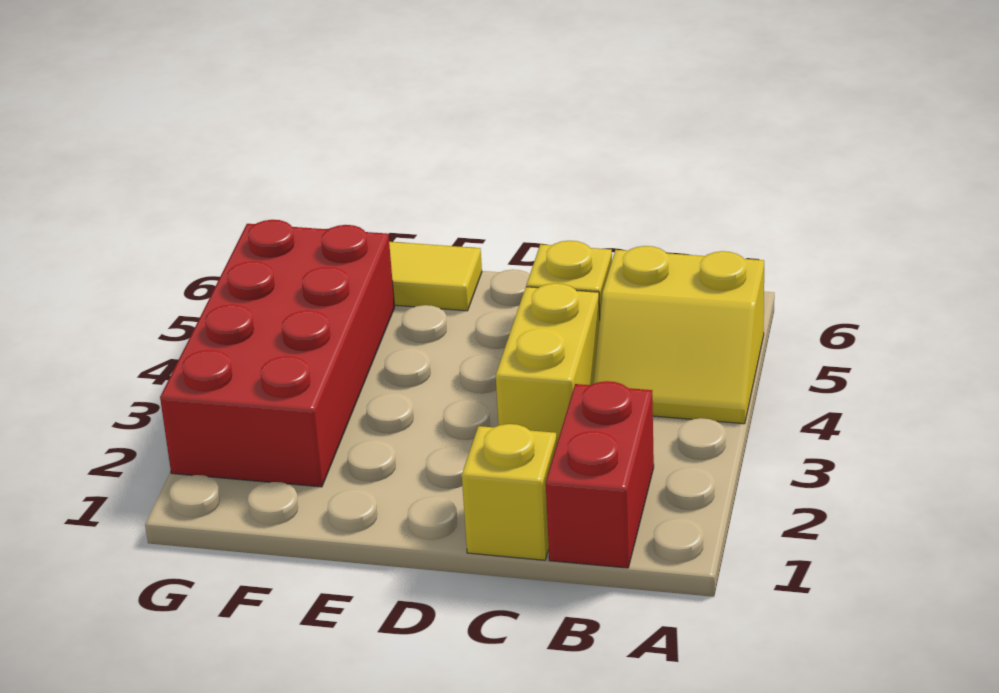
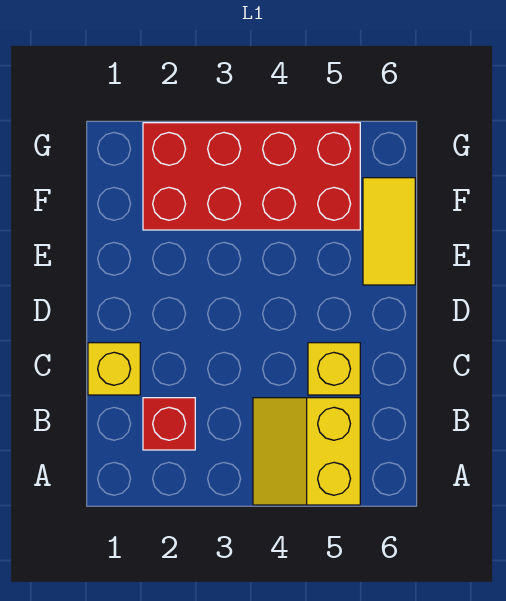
red brick B1:B2 level 1 -> red brick B2 level 1
yellow brick C3:C4 level 1 -> none

